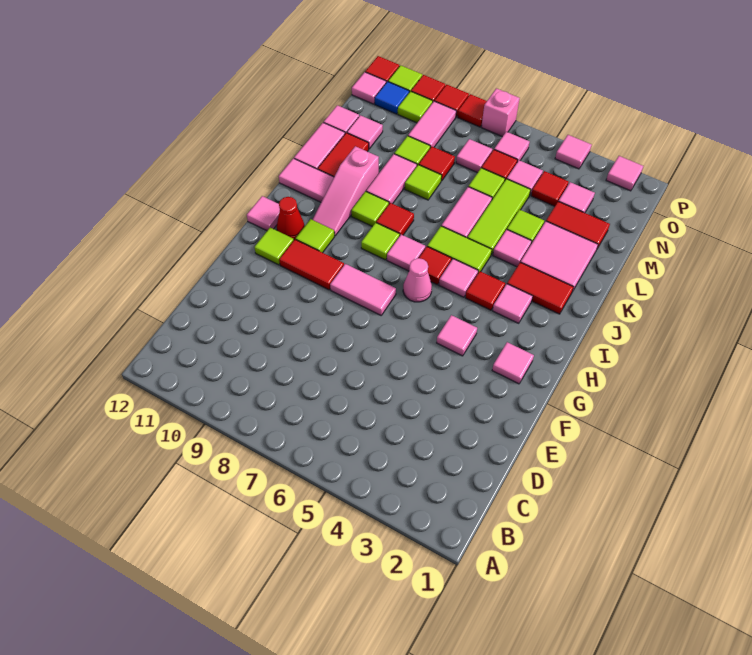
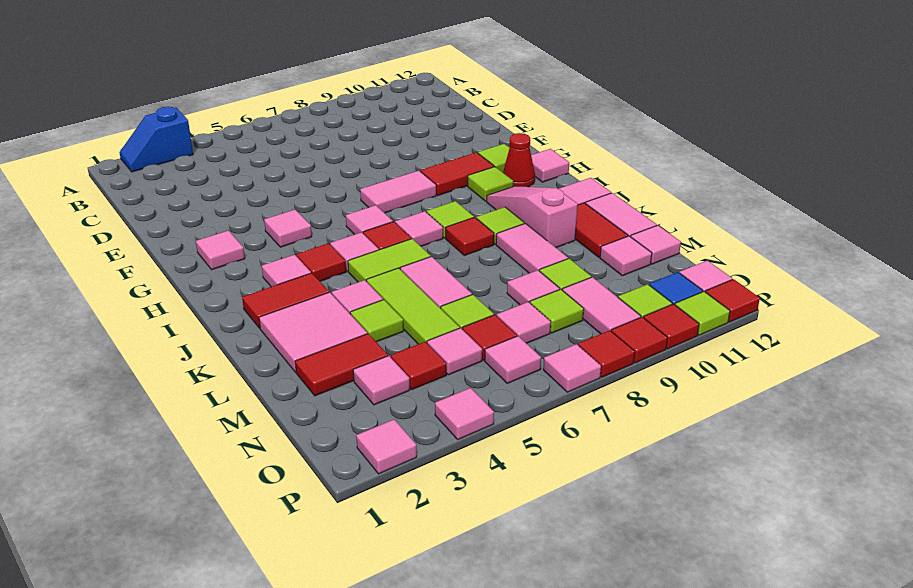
none -> blue slope A2:A3 level 1 top 3
pink cone H6 level 1 -> pink tile H6 level 1
lime tile L8 level 1 -> lime tile N8 level 1
red tile M8 level 1 -> pink tile M8 level 1
pink brick P7 level 1 -> pink tile P7 level 1

